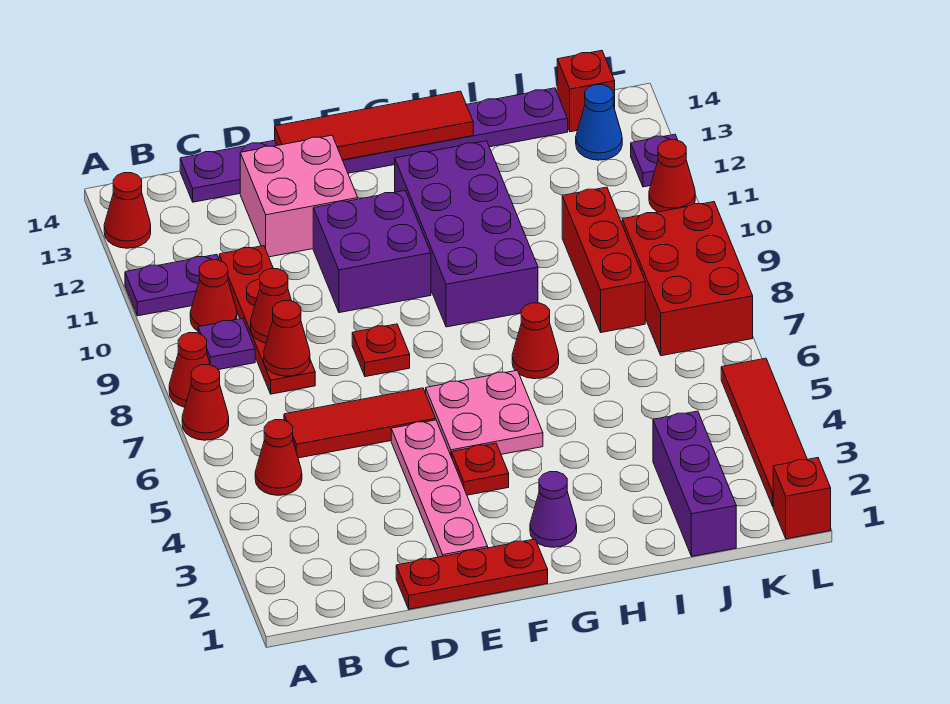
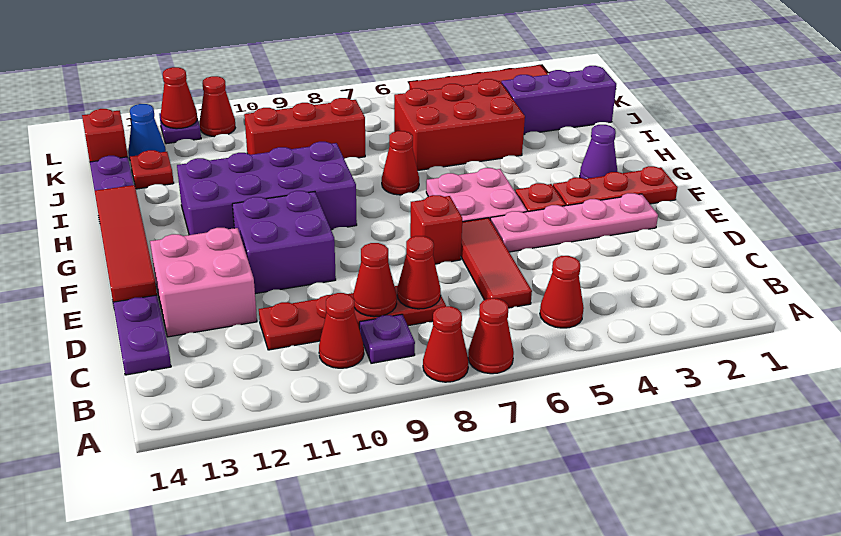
purple plate A11:B11 level 1 -> none
red cone A13 level 1 -> red cone L12 level 2
red plate D1:F1 level 1 -> red plate F1:F3 level 1
red plate E8 level 1 -> red plate J13 level 1
red brick K7:L9 level 1 -> red brick I4:J6 level 1
red brick L1 level 1 -> red brick E7 level 1

